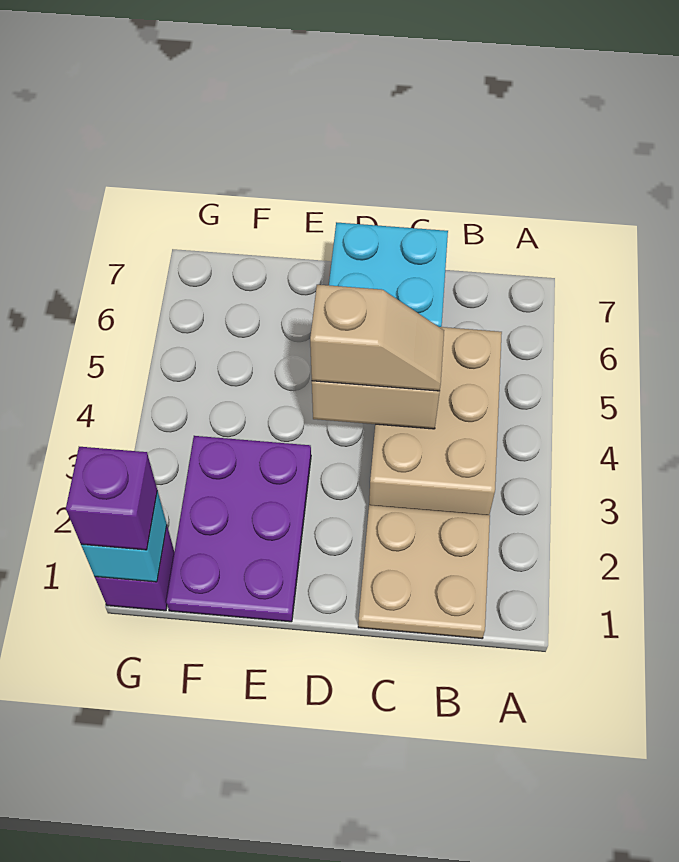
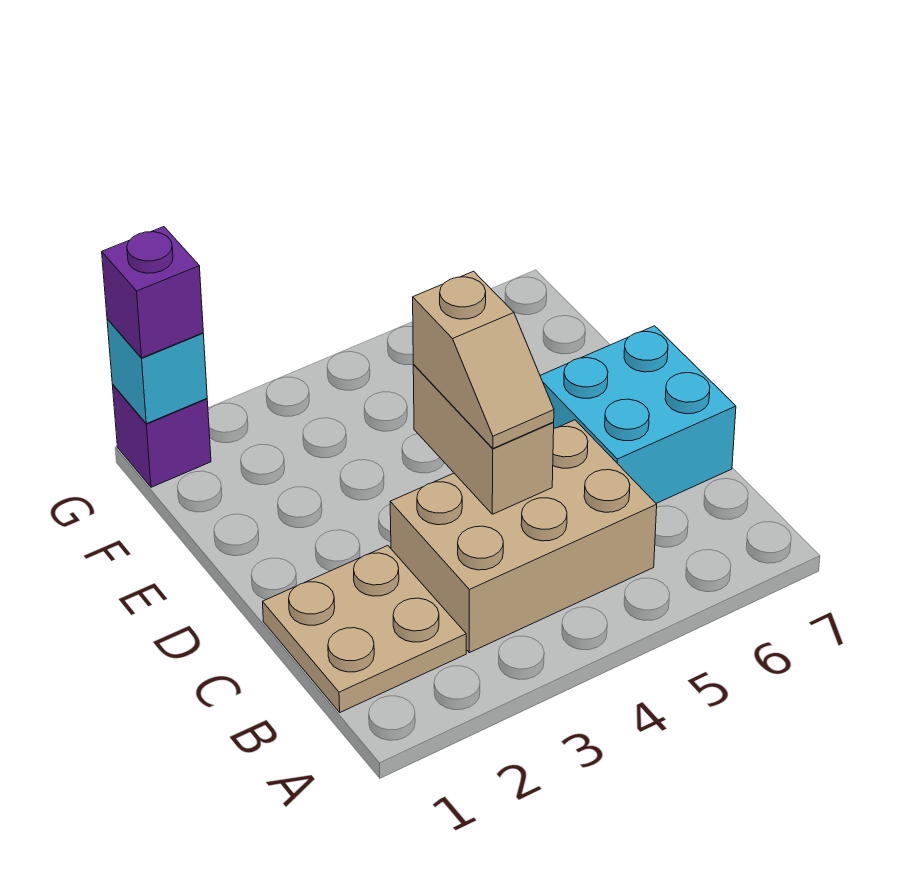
purple plate E1:F3 level 1 -> none

